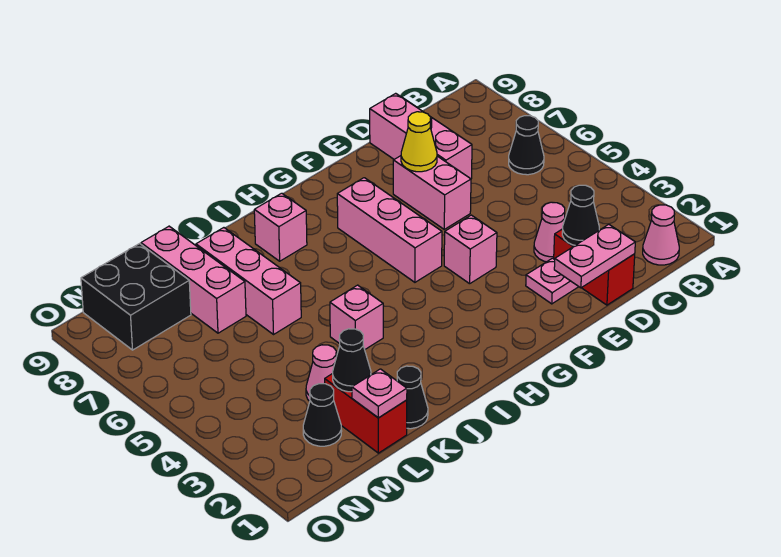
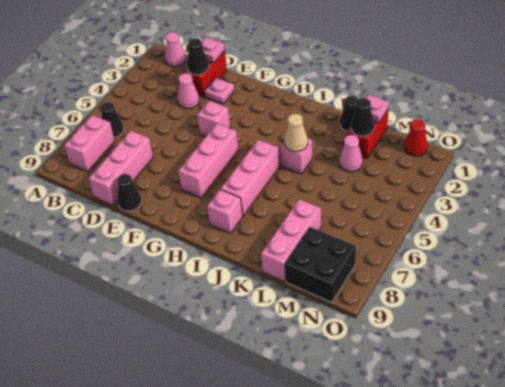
pink plate D1:E1 level 2 -> pink plate D1 level 2
pink brick E6:E7 level 1 -> pink brick B7:B8 level 1
yellow cone E7 level 2 -> none
none -> tan cone J4 level 2
pink brick K6:K8 level 1 -> pink brick I5:I7 level 1
black cone M2 level 1 -> black cone E9 level 1
none -> red cone N1 level 1

